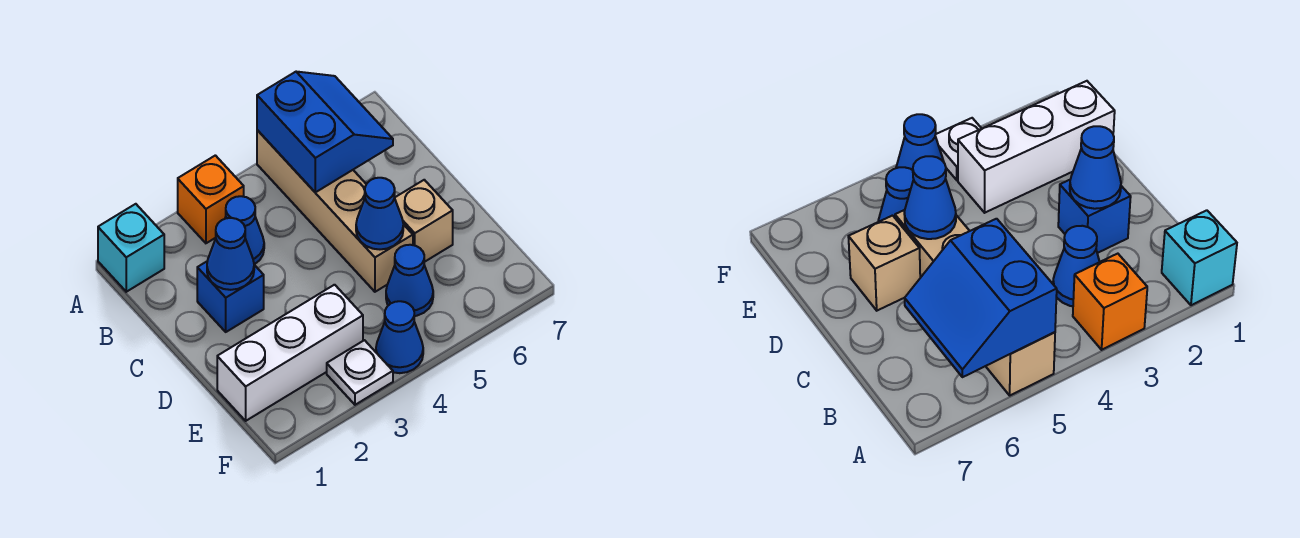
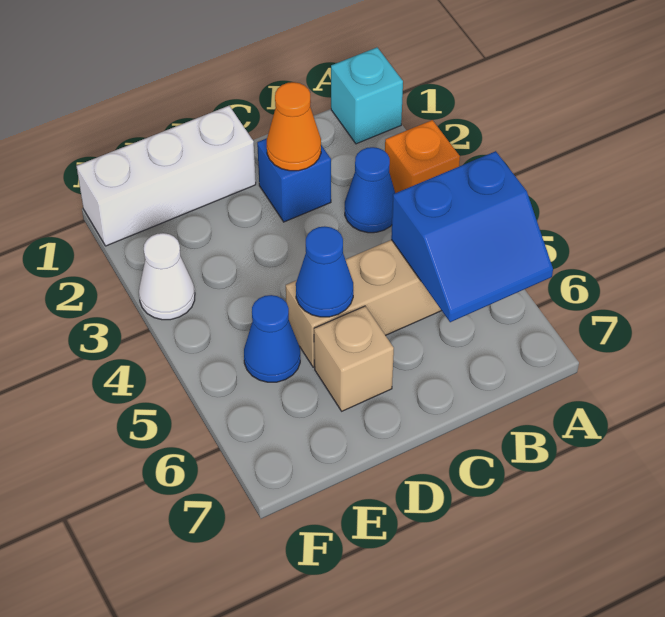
blue cone C2 level 2 -> orange cone C2 level 2
white brick E1:E3 level 1 -> white brick D1:F1 level 1
white plate F3 level 1 -> white cone F3 level 1
blue cone F4 level 1 -> none

